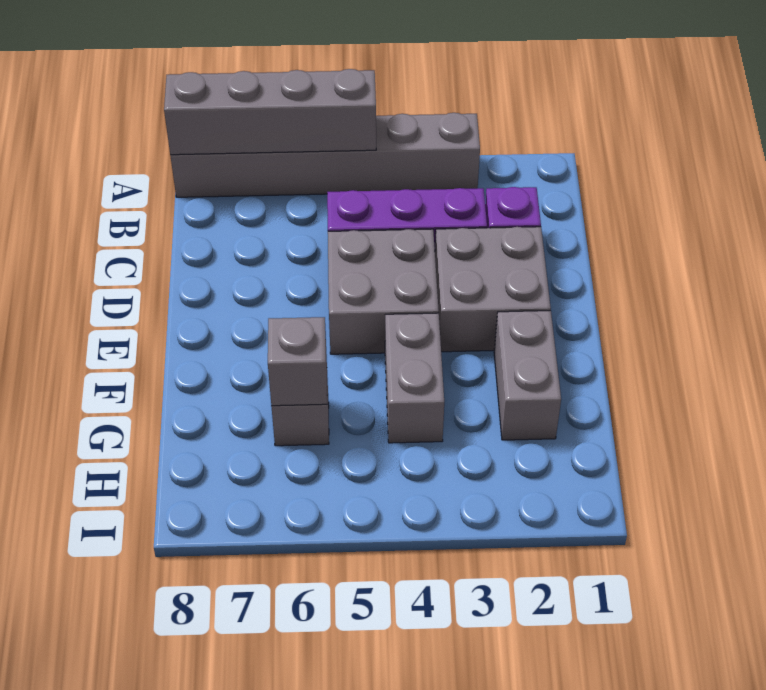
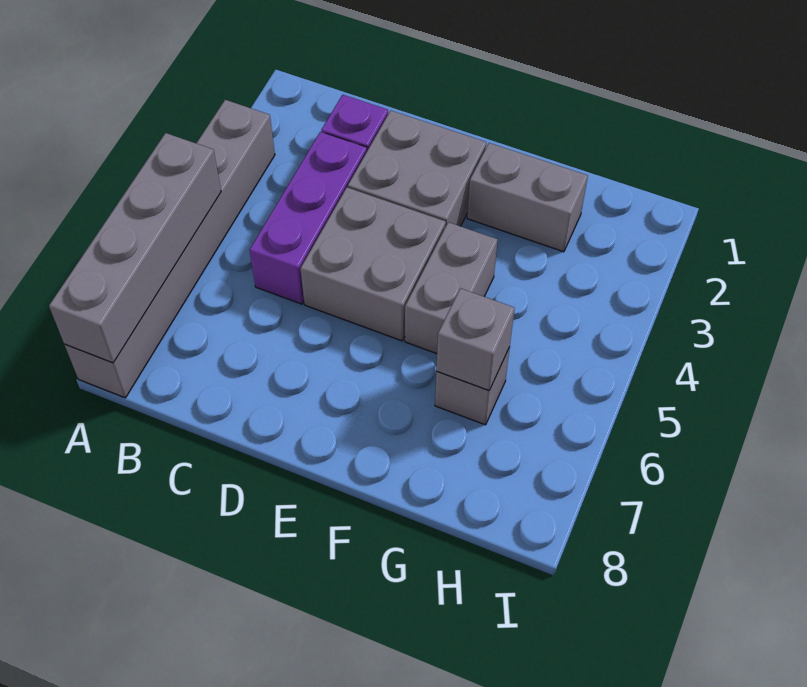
grey brick F4:G4 level 1 -> grey brick F4:F5 level 1

